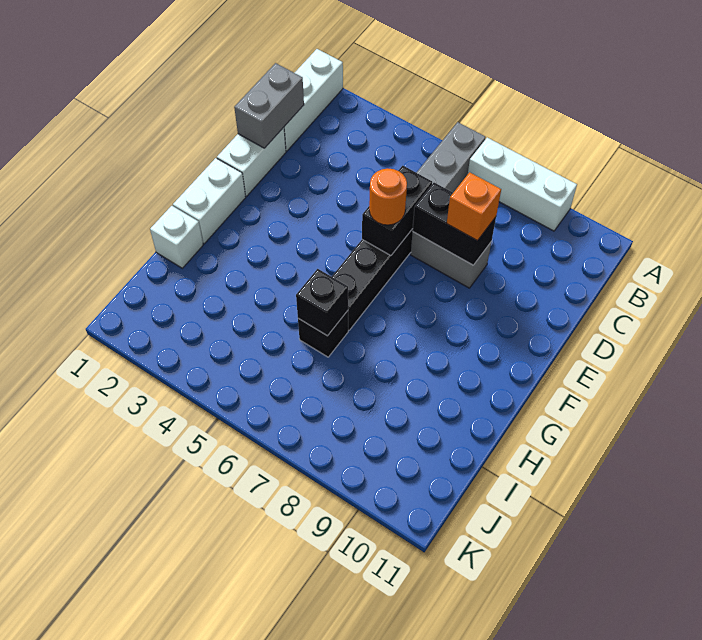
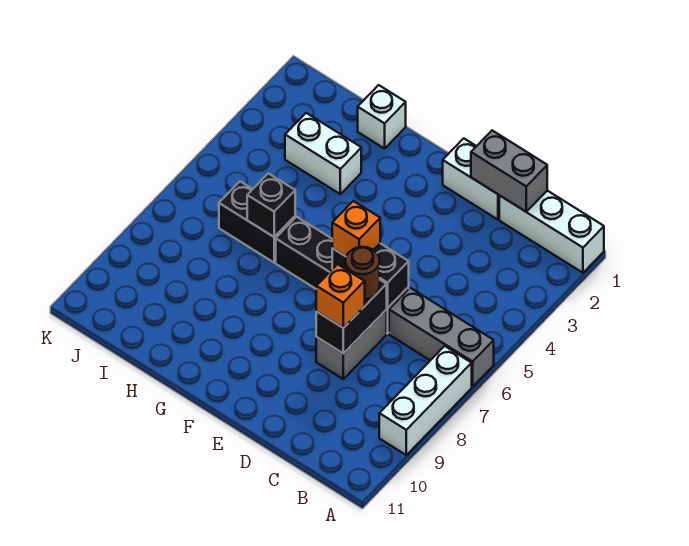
none -> brown round brick D7 level 3
orange round brick E6 level 3 -> orange brick E6 level 3
white brick F1:G1 level 1 -> white brick H3:I3 level 1
black brick H6 level 1 -> black brick H6:I6 level 1

